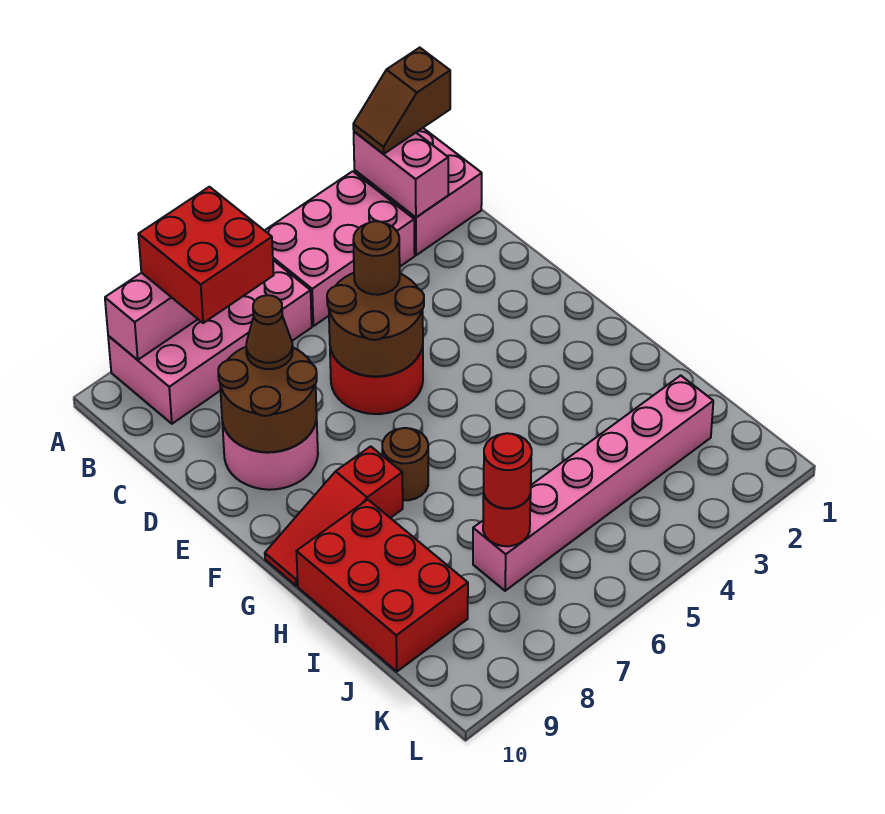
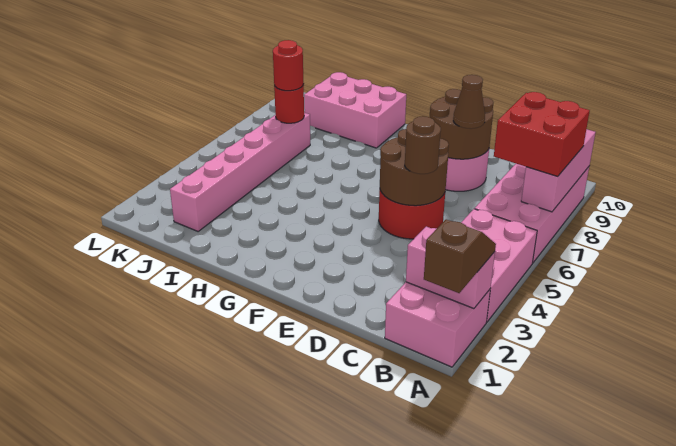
brown round brick G7 level 1 -> none
red slope G8:G10 level 1 top 8 -> none
red brick H9:J10 level 1 -> pink brick H9:J10 level 1

